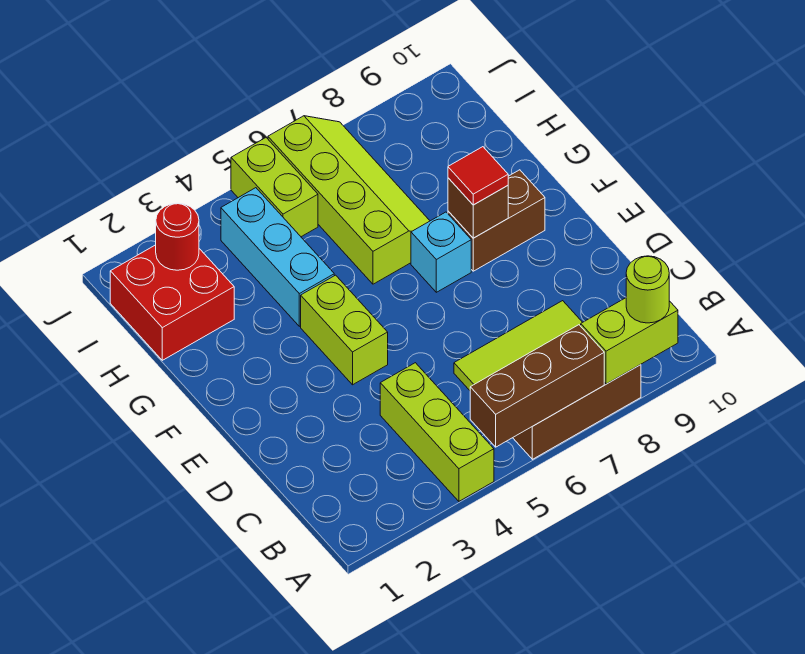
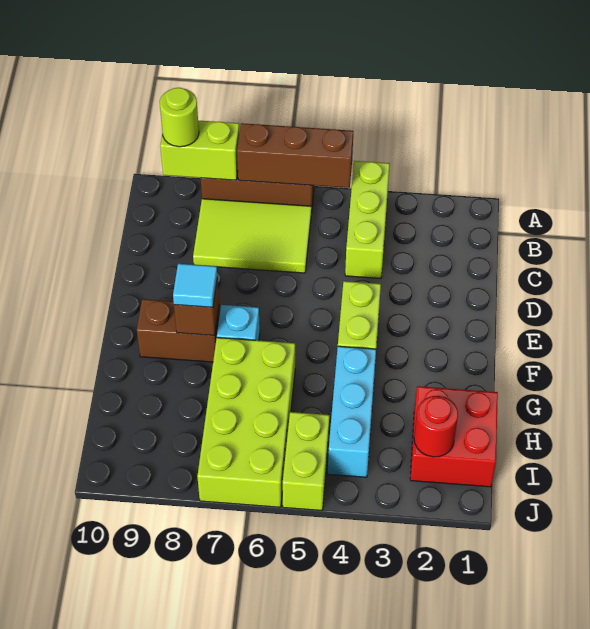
red tile F8 level 3 -> cyan tile F8 level 3
lime slope G6:J7 level 1 top 6 -> lime brick G6:J7 level 1

